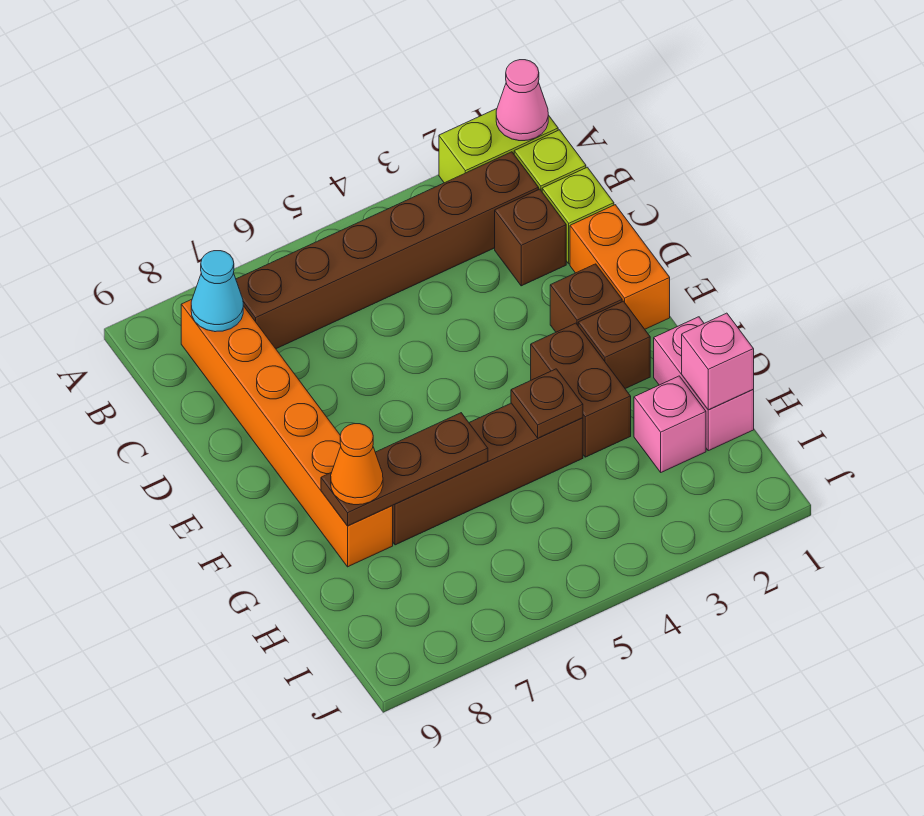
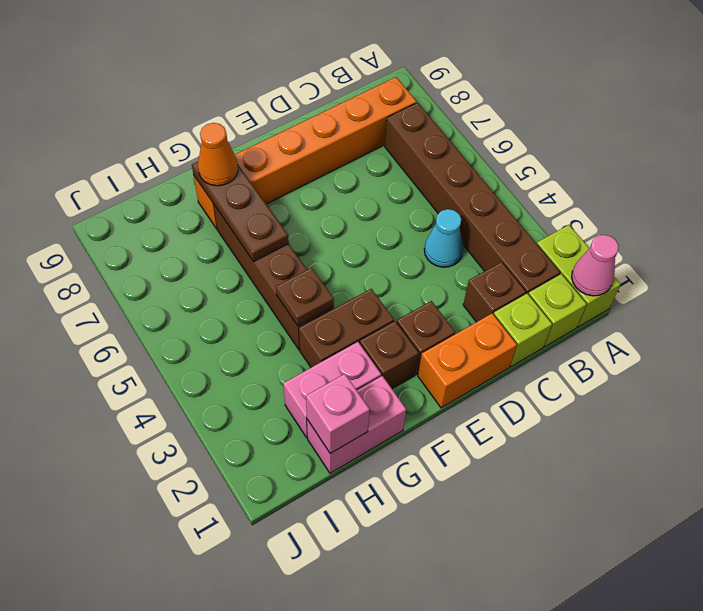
cyan cone B8 level 2 -> cyan cone C4 level 1
pink brick H2 level 1 -> pink brick G2:H2 level 1

